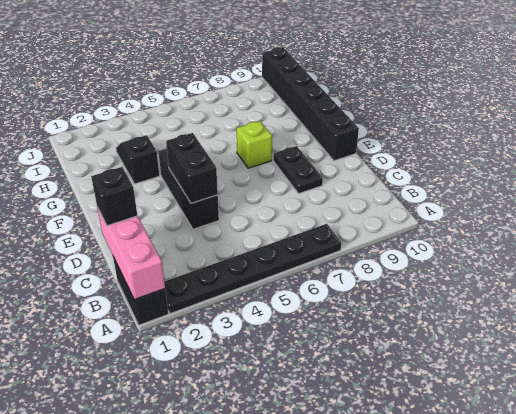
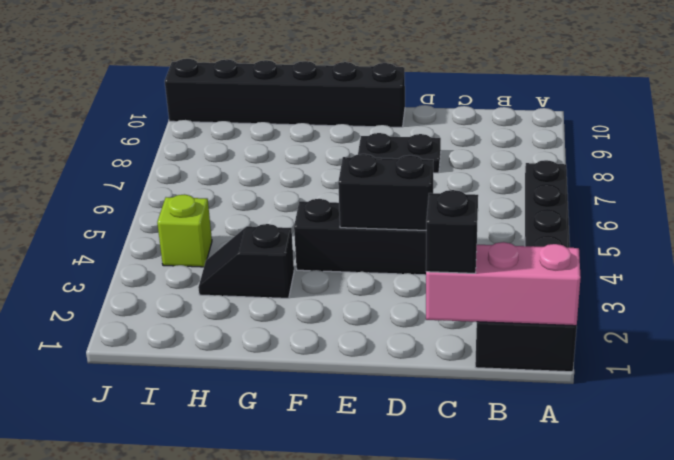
lime brick F7 level 1 -> lime brick I4 level 1

